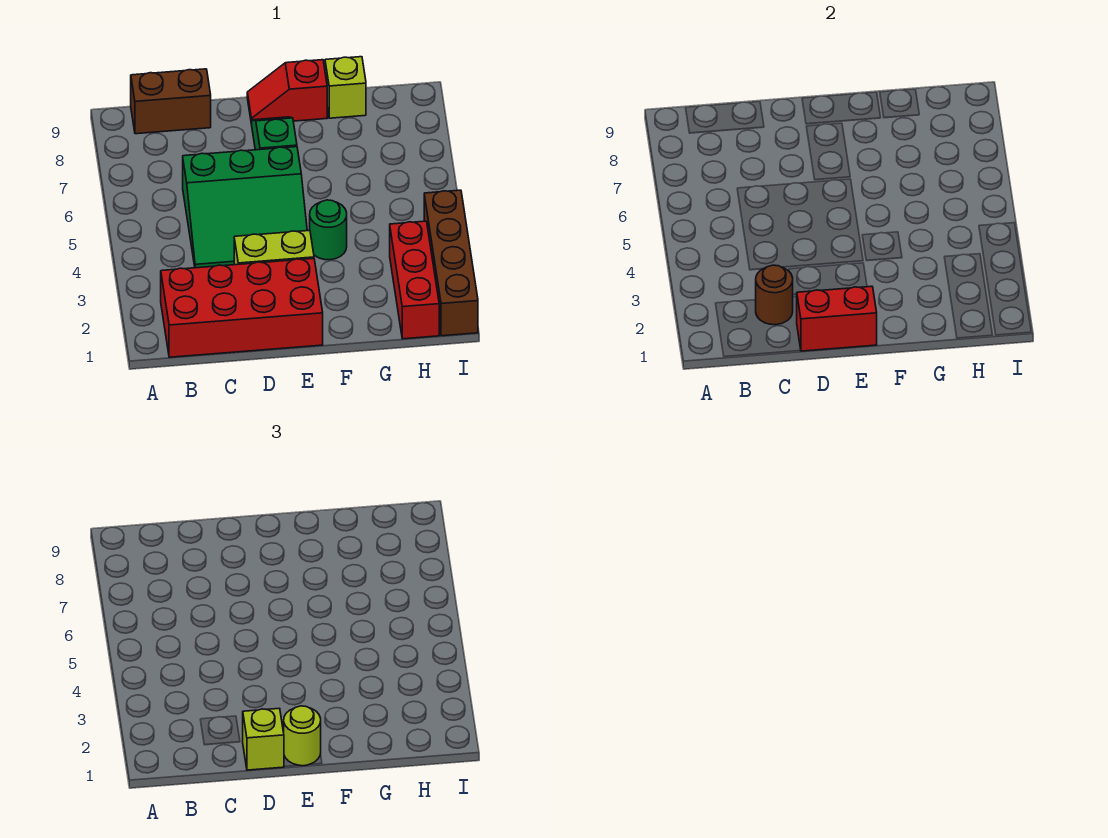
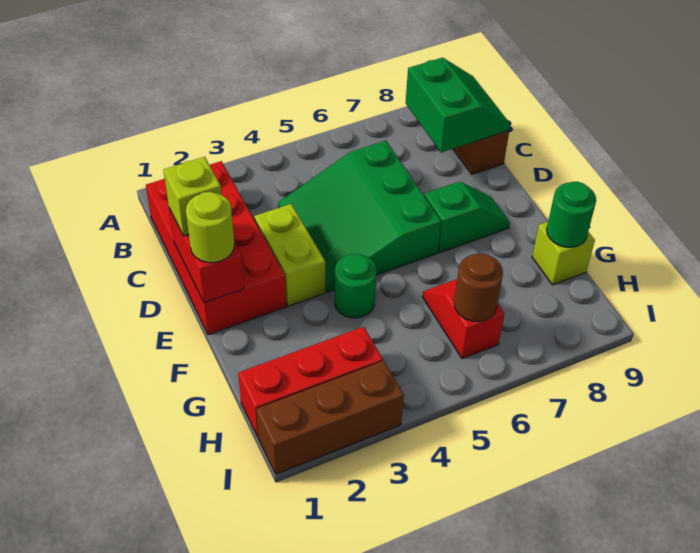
none -> green slope B8:C9 level 2 top 8
brown round brick C2 level 2 -> brown round brick H6 level 2
red slope E9:F9 level 1 top F -> red slope G6:H6 level 1 top H
none -> green round brick G9 level 2
brown brick I1:I4 level 1 -> brown brick I1:I3 level 1

